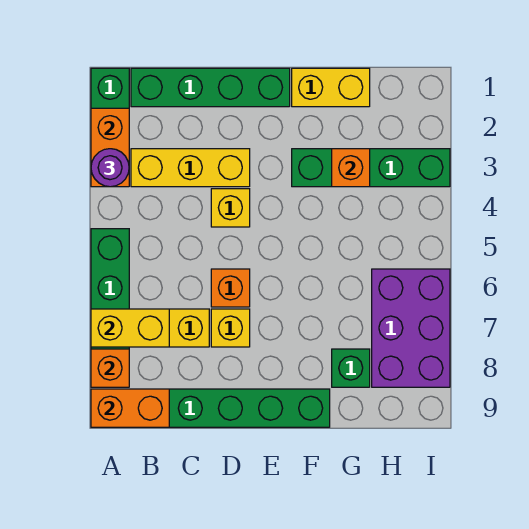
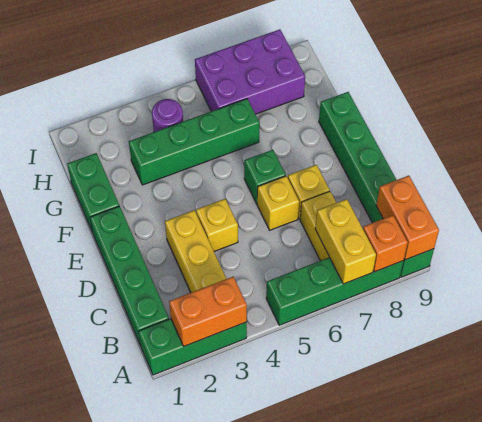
purple round brick A3 level 3 -> purple round brick H4 level 1
orange brick D6 level 1 -> yellow brick D6 level 1
yellow brick F1:G1 level 1 -> green brick F1:G1 level 1
green brick F3:I3 level 1 -> green brick G3:G6 level 1
orange brick G3 level 2 -> none
green brick G8 level 1 -> green brick E6 level 1

